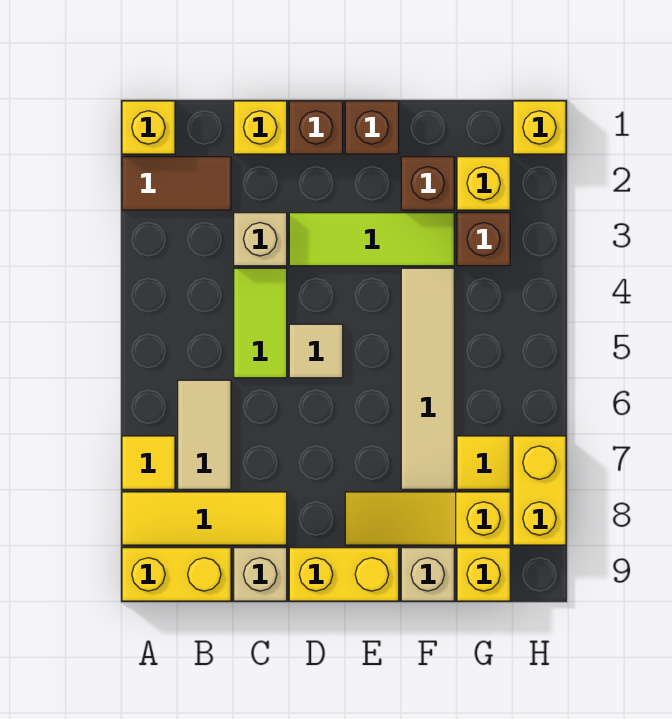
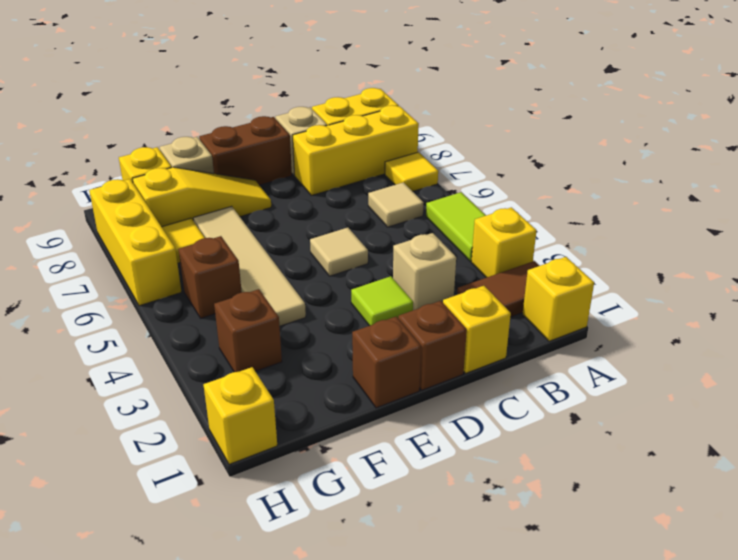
yellow tile A8:C8 level 1 -> yellow brick A8:C8 level 1
tan tile B6:B7 level 1 -> tan tile B6 level 1
lime tile C4:C5 level 1 -> lime tile A4:A5 level 1
lime tile D3:F3 level 1 -> lime tile D3 level 1
yellow brick D9:E9 level 1 -> brown brick D9:E9 level 1
brown brick F2 level 1 -> brown brick G5 level 1
yellow brick G2 level 1 -> yellow brick A3 level 1
yellow brick H7:H8 level 1 -> yellow brick H6:H8 level 1

